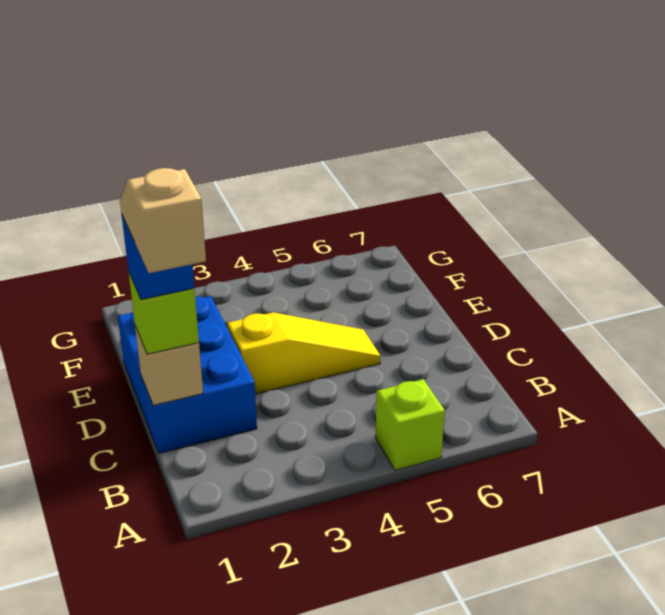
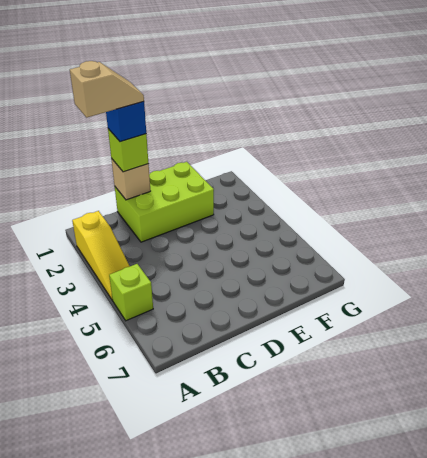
blue brick C1:E2 level 1 -> lime brick C1:E2 level 1
yellow slope D3:D5 level 1 top 3 -> yellow slope A2:A4 level 1 top 2

